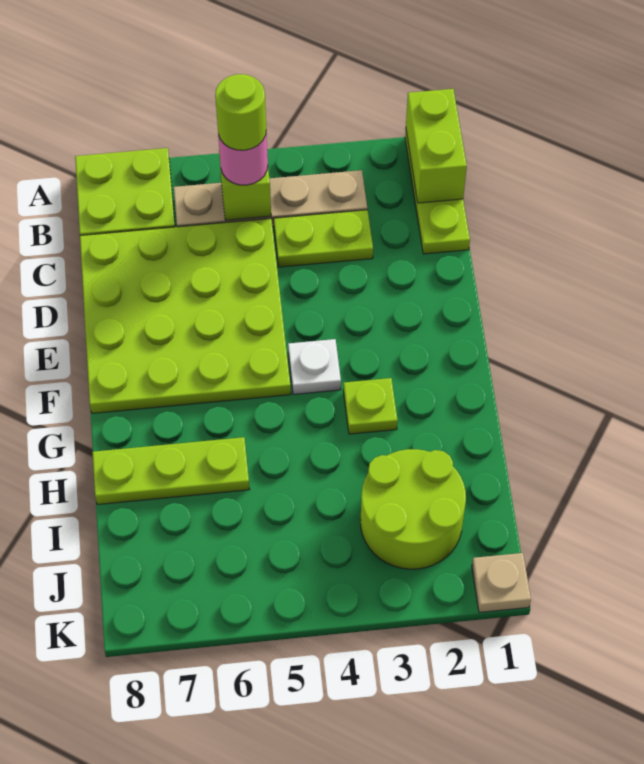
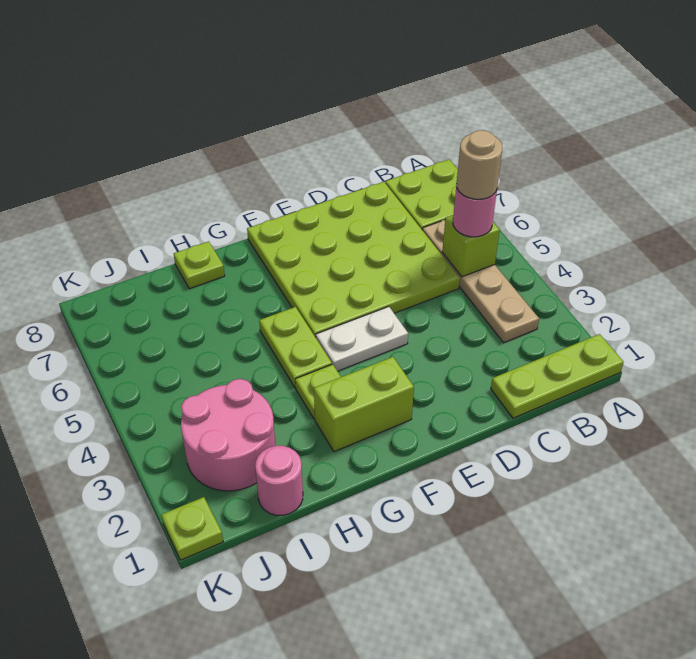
lime brick A1:B1 level 2 -> lime brick F2:G2 level 1
lime round brick B5 level 4 -> tan round brick B5 level 4
lime plate C3:C4 level 1 -> lime plate G4:G5 level 1
white plate F4 level 1 -> white plate E4:F4 level 1
lime plate H6:H8 level 1 -> lime plate H8 level 1
none -> pink round brick I1 level 1
lime round brick I2:J3 level 1 -> pink round brick I2:J3 level 1
tan plate K1 level 1 -> lime plate K1 level 1

